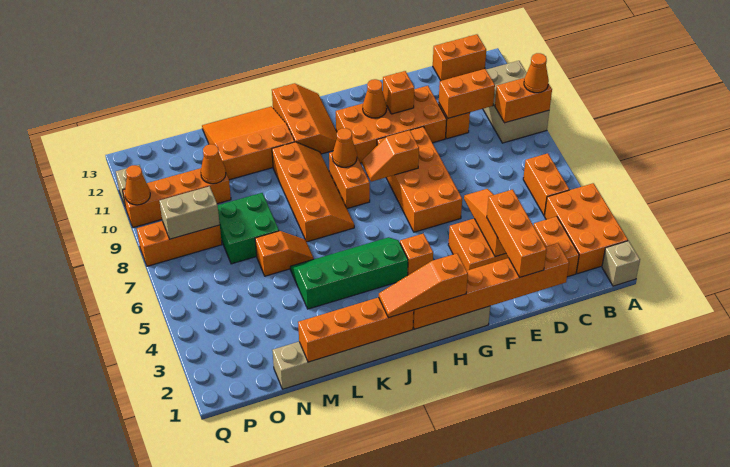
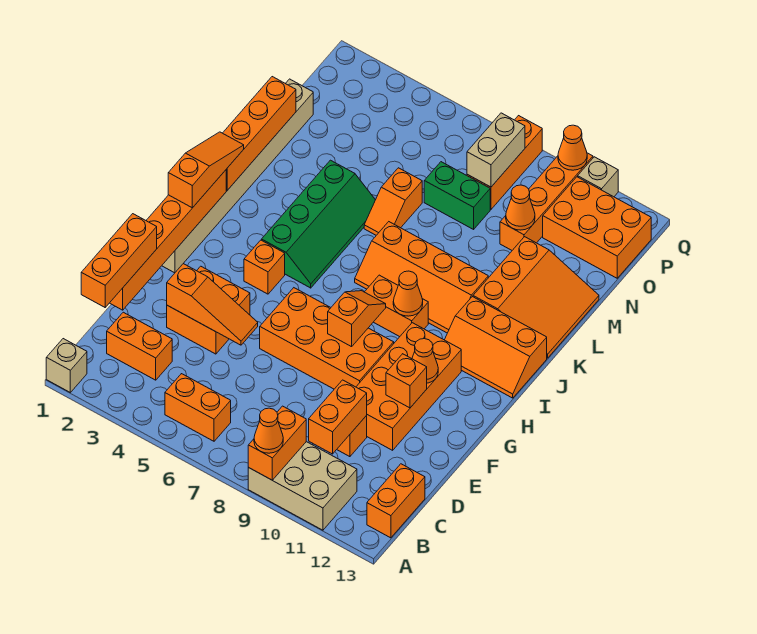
orange brick A2:B4 level 1 -> orange brick O11:P13 level 1
orange brick E1:E3 level 3 -> orange brick C1:E1 level 3
green brick M7:N8 level 1 -> green brick N7:N8 level 1

